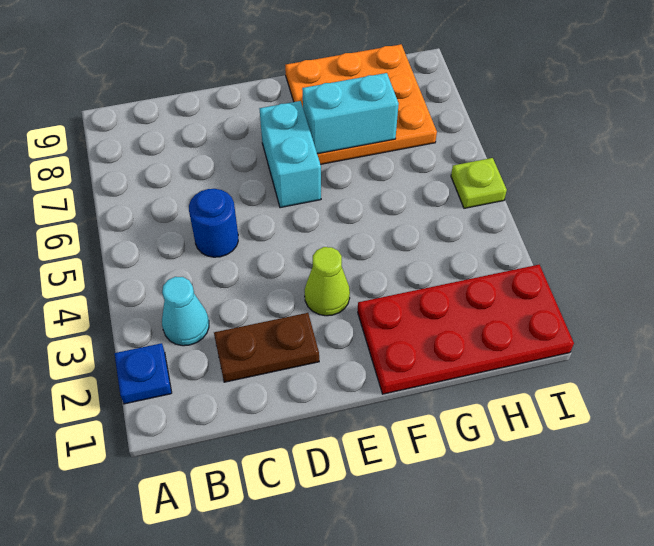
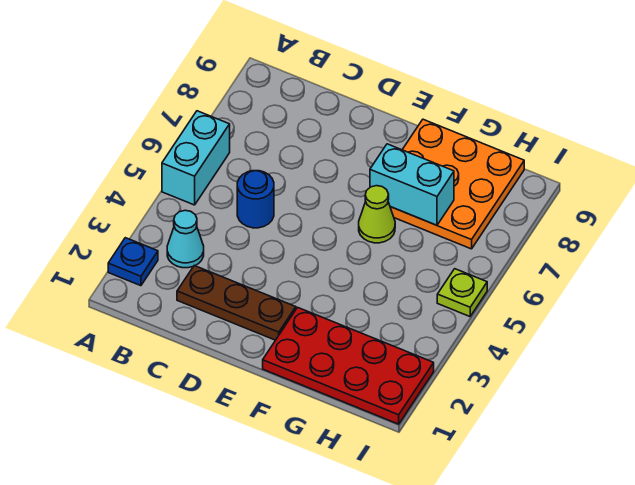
brown plate C2:D2 level 1 -> brown plate C2:E2 level 1
lime cone E3 level 1 -> lime cone F6 level 1
cyan brick E6:E7 level 1 -> cyan brick A5:A6 level 1

